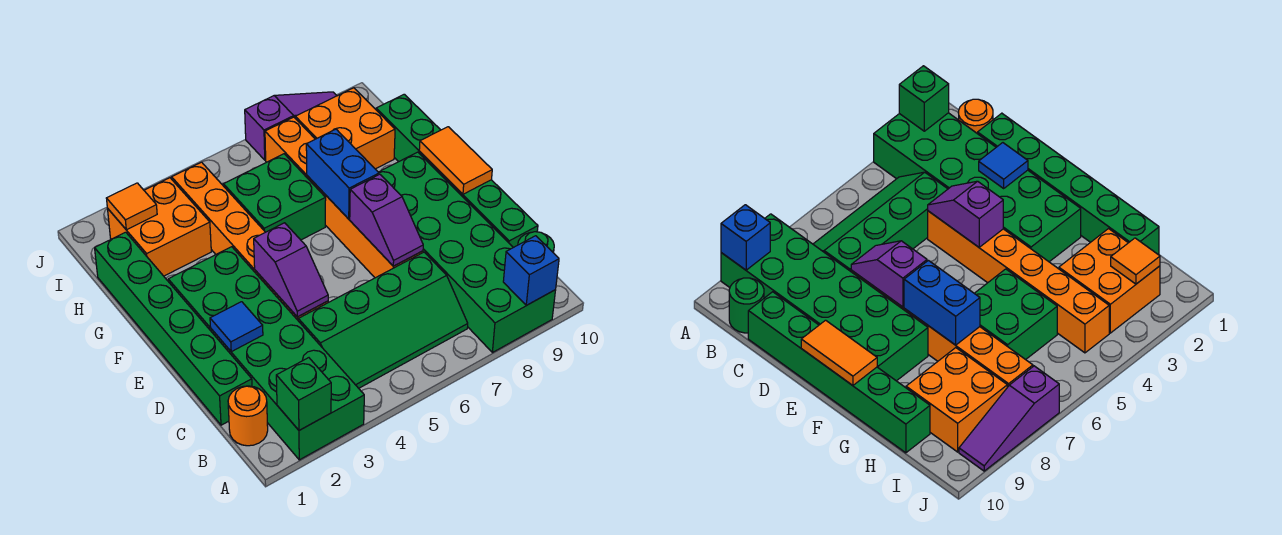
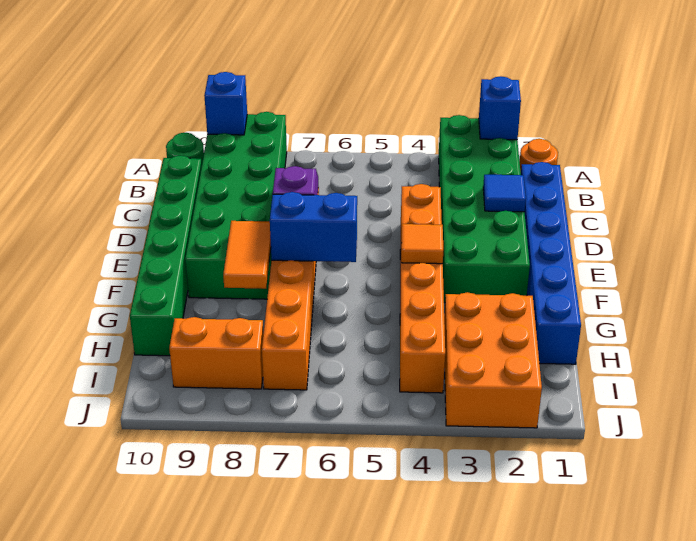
green brick A2 level 2 -> blue brick A2 level 2
green slope B4:C7 level 1 top C -> none
green brick C1:H1 level 1 -> blue brick C1:H1 level 1
purple slope D4:E4 level 2 top E -> none
orange tile E10:F10 level 2 -> orange tile F8:G8 level 2
blue brick F7:G7 level 2 -> blue brick F6:F7 level 2
green brick G5:H6 level 1 -> none
orange brick H2:I3 level 1 -> orange brick H2:J3 level 1
orange brick H8:I9 level 1 -> orange brick I8:I9 level 1
orange tile I2 level 2 -> orange tile F4 level 2
purple slope J7:J9 level 1 top 7 -> none

